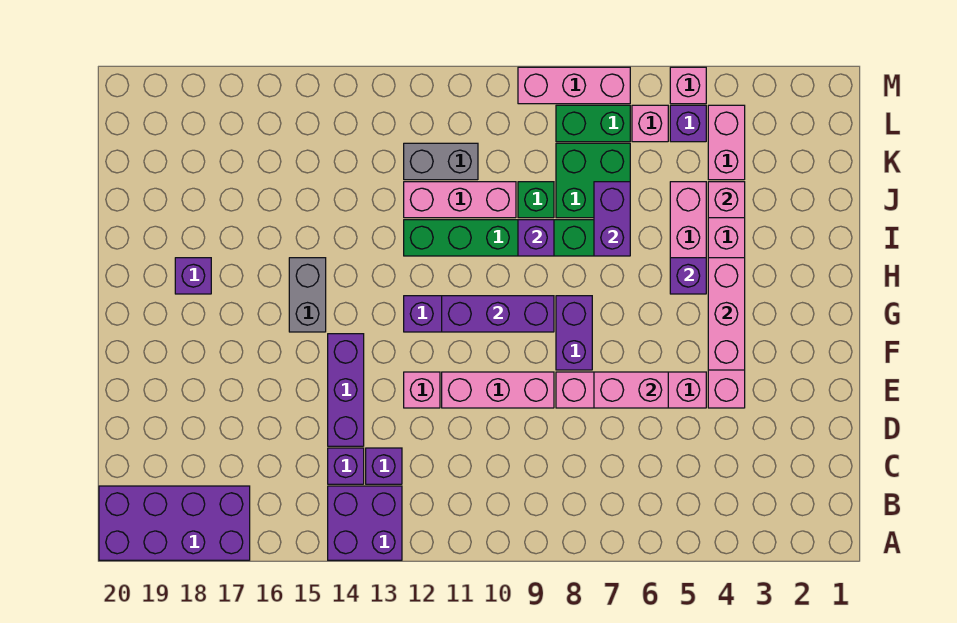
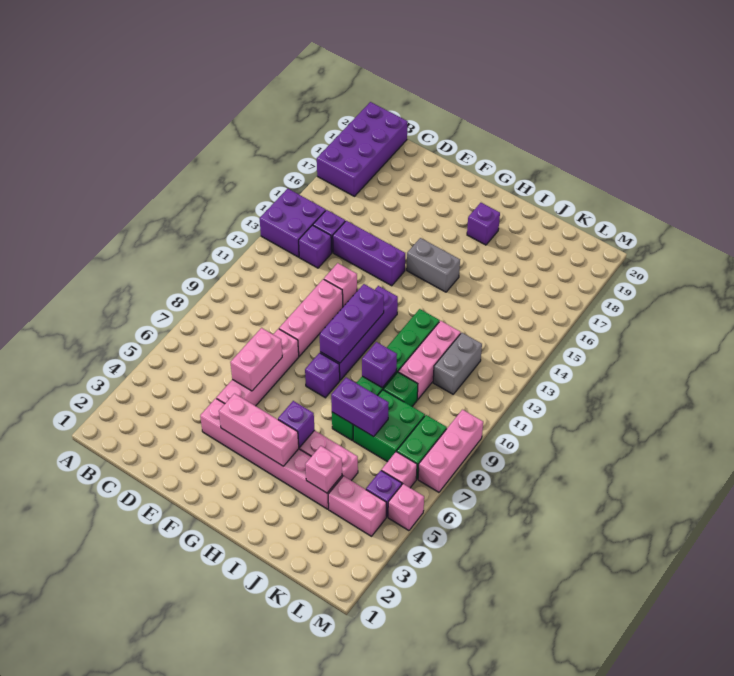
purple brick F8:G8 level 1 -> purple brick G8 level 1

